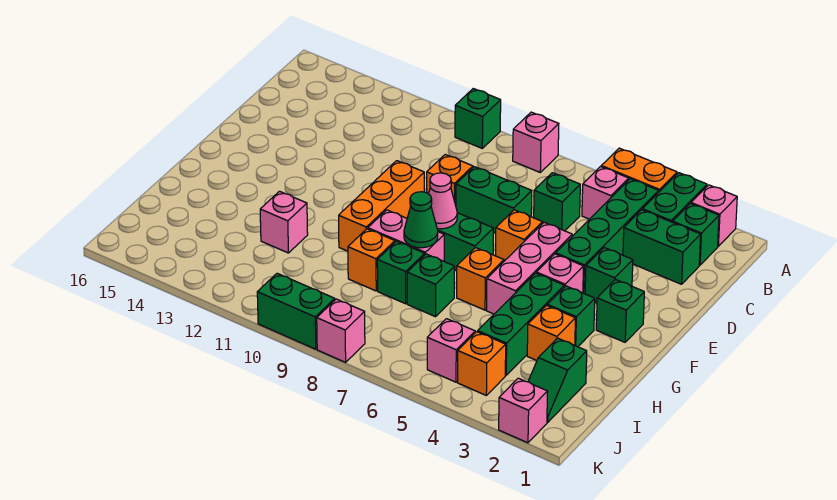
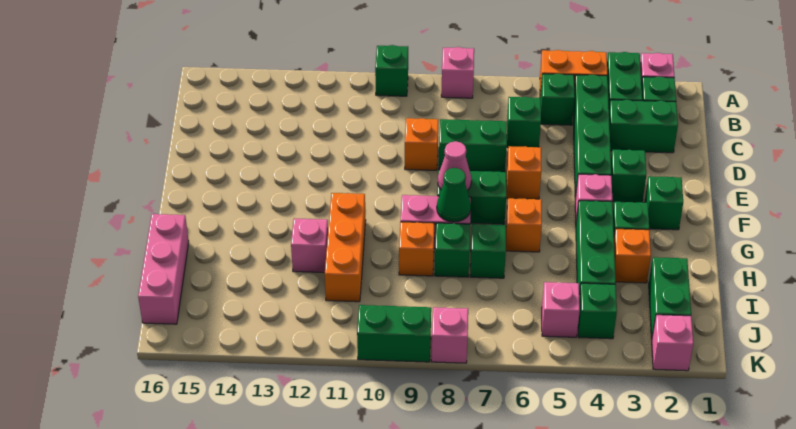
pink brick B5 level 1 -> green brick B5 level 1
pink brick E5:G5 level 1 -> pink brick H16:J16 level 1
orange brick E10:G10 level 1 -> orange brick G11:I11 level 1
green slope I2:J2 level 1 top I -> green brick I2:J2 level 1
orange brick J4 level 1 -> green brick J4 level 1

